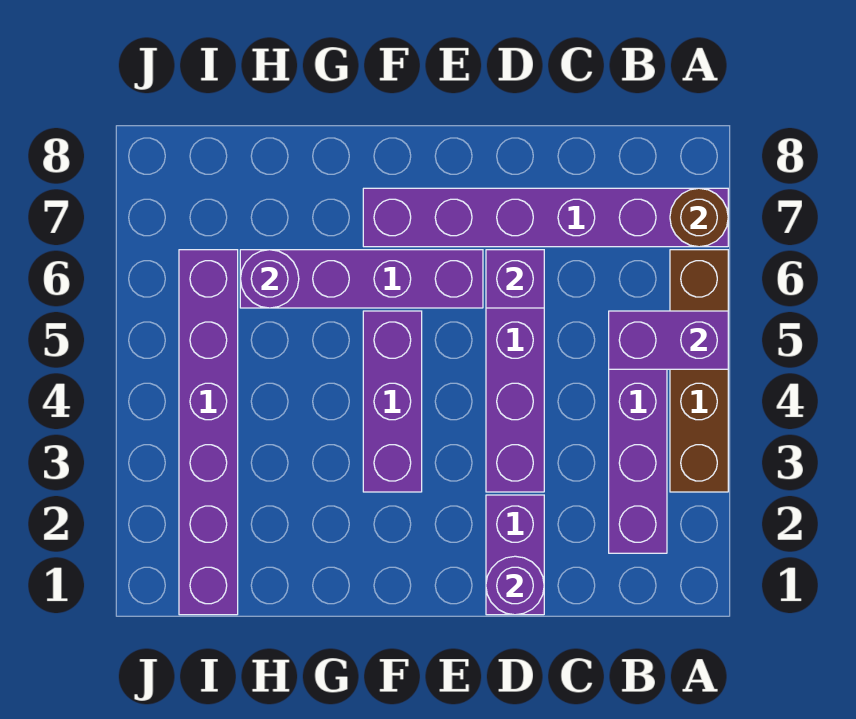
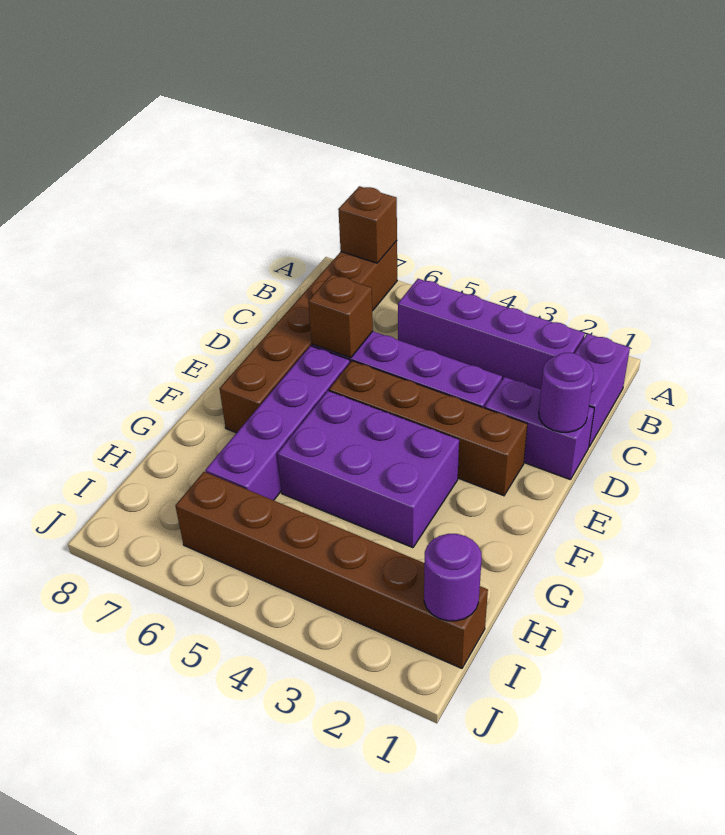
brown brick A3:A6 level 1 -> brown brick E2:E5 level 1
purple brick A5:B5 level 2 -> purple brick B1:C1 level 1
purple brick A7:F7 level 1 -> brown brick A7:F7 level 1
brown round brick A7 level 2 -> brown brick A7 level 2
purple brick D6 level 2 -> brown brick D6 level 2
purple brick F3:F5 level 1 -> purple brick F3:G5 level 1
purple round brick H6 level 2 -> purple round brick I1 level 2
purple brick I1:I6 level 1 -> brown brick I1:I6 level 1

